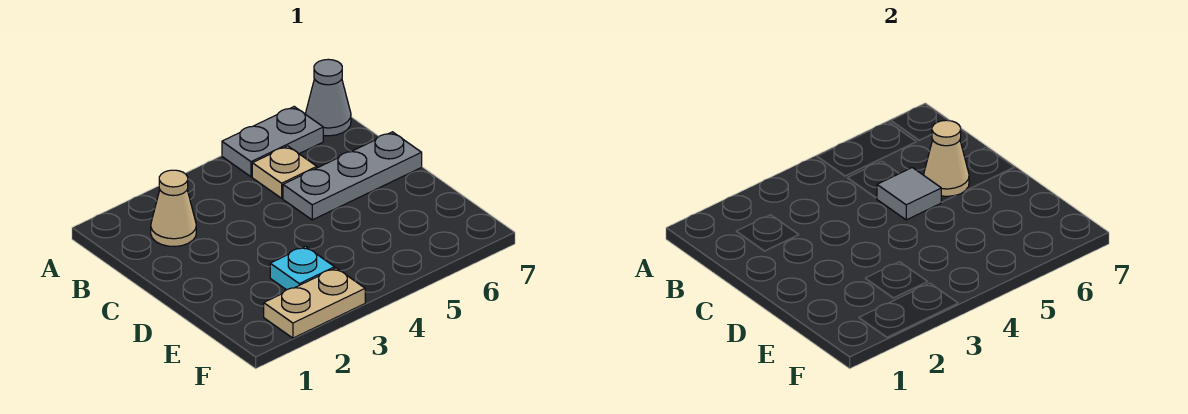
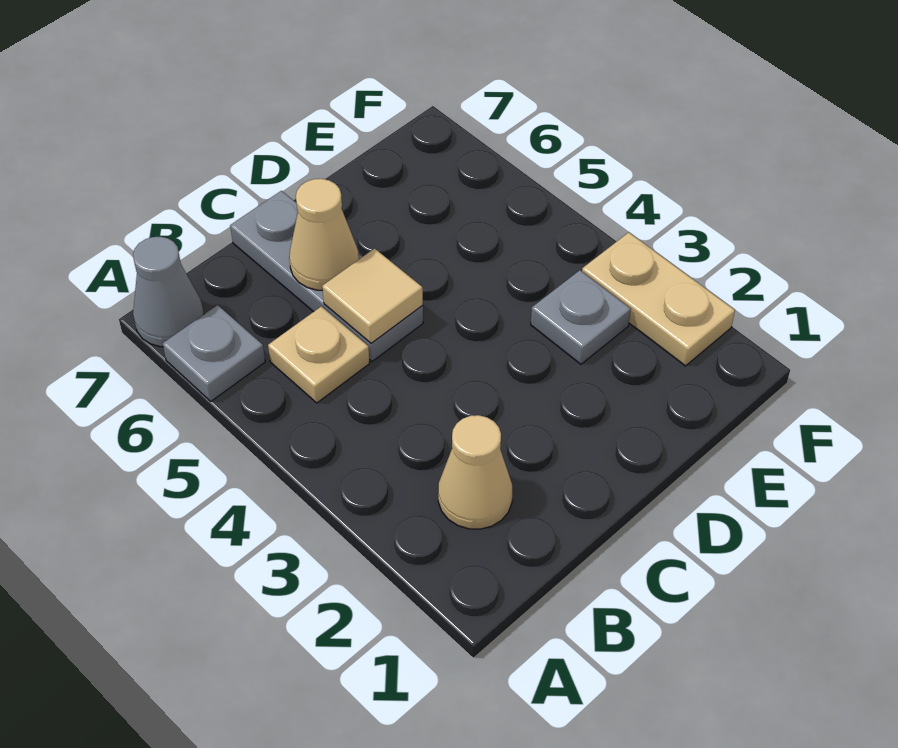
grey plate A5:A6 level 1 -> grey plate A6 level 1
grey tile C5 level 2 -> tan tile C5 level 2
cyan plate E3 level 1 -> grey plate E3 level 1

